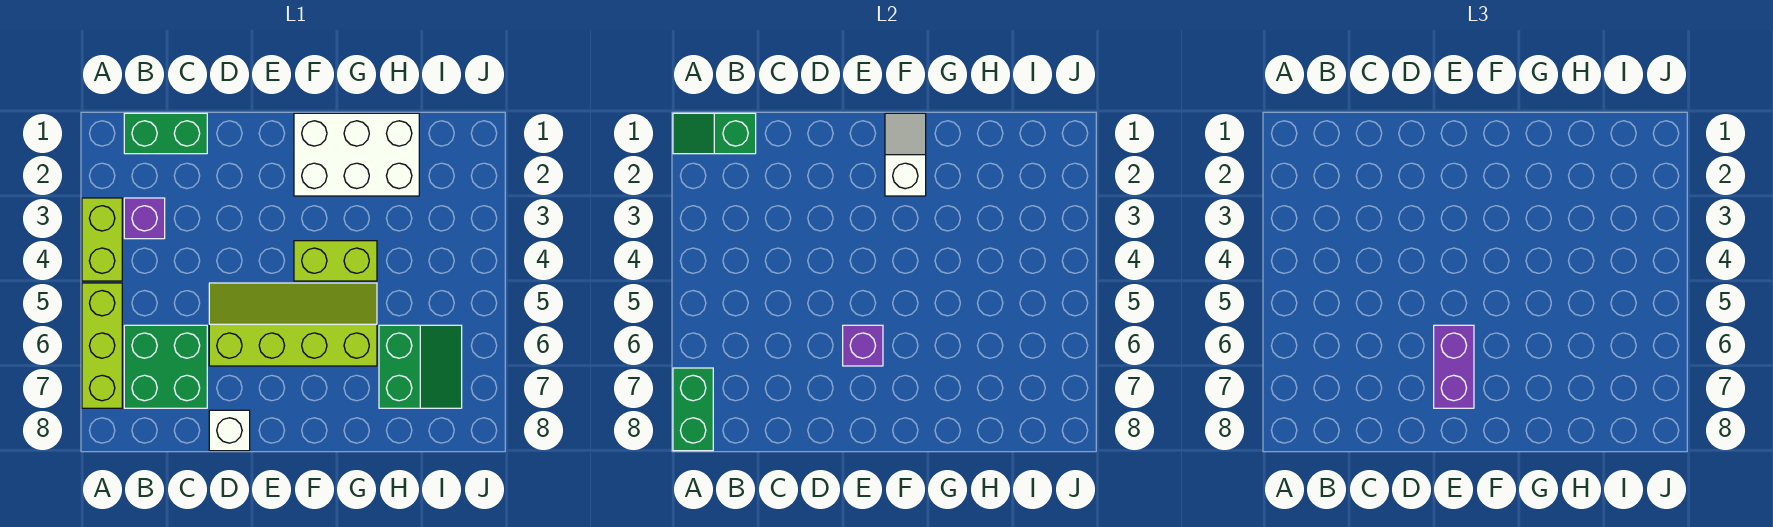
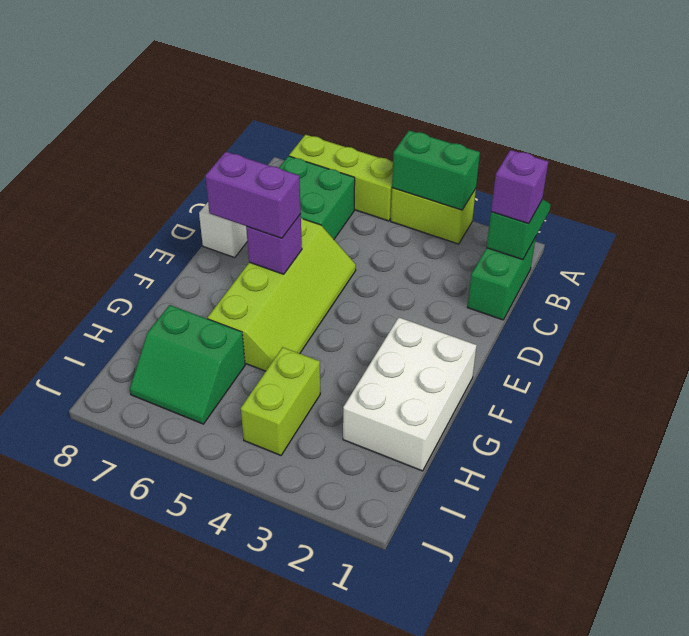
green brick A7:A8 level 2 -> green brick A3:A4 level 2
purple brick B3 level 1 -> purple brick B1 level 3
white slope F1:F2 level 2 top 2 -> none
lime brick F4:G4 level 1 -> lime brick H4:I4 level 1

